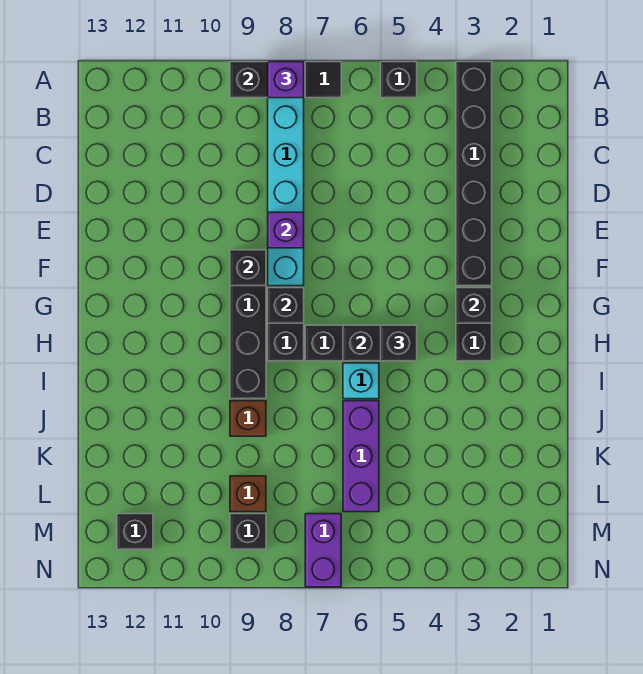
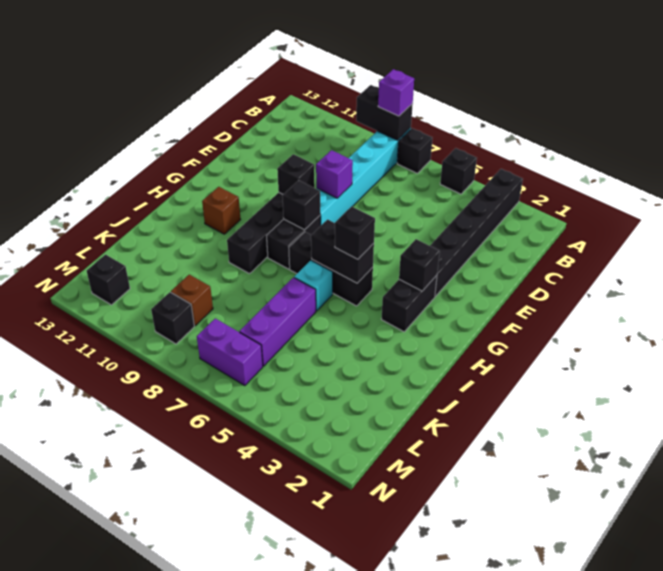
black tile A7 level 1 -> black brick A7 level 1
brown brick J9 level 1 -> brown brick H11 level 1
purple brick M7:N7 level 1 -> purple brick M6:M7 level 1

